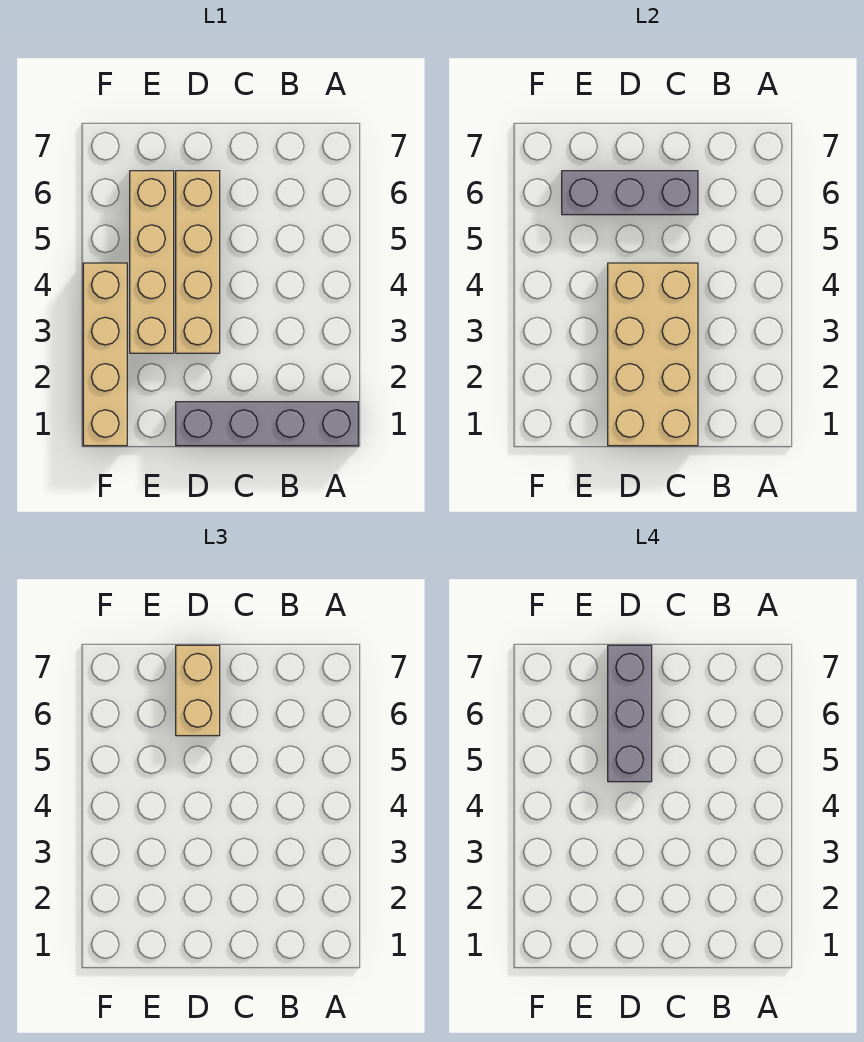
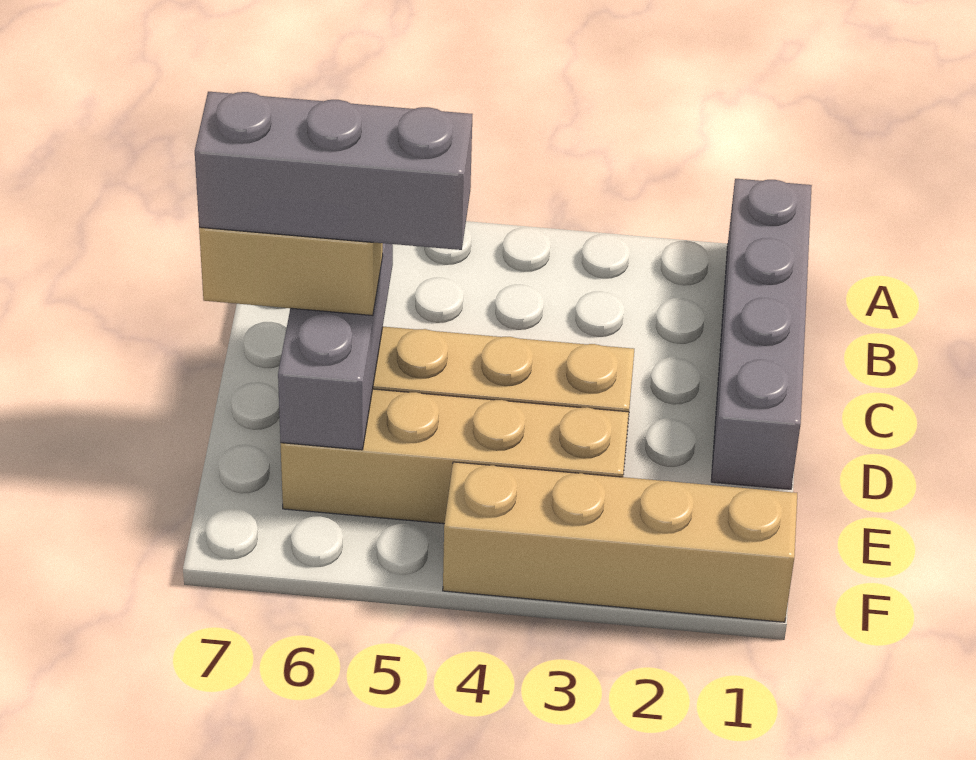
tan brick C1:D4 level 2 -> none

